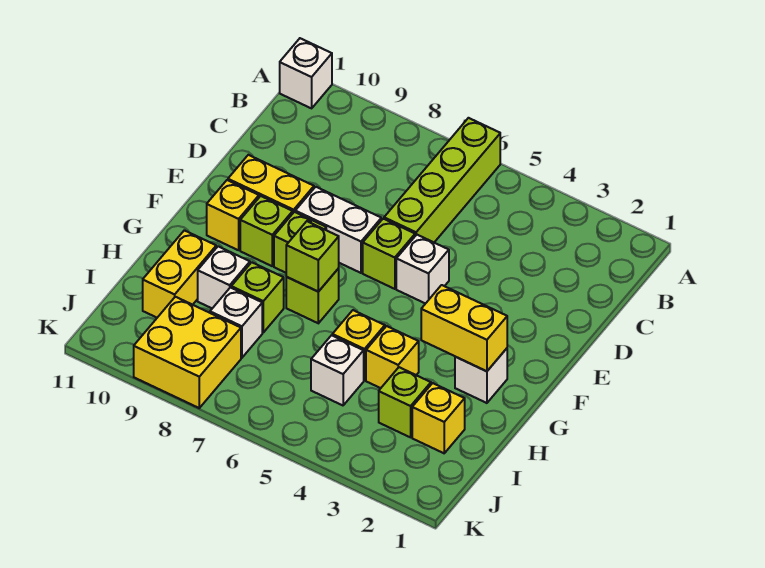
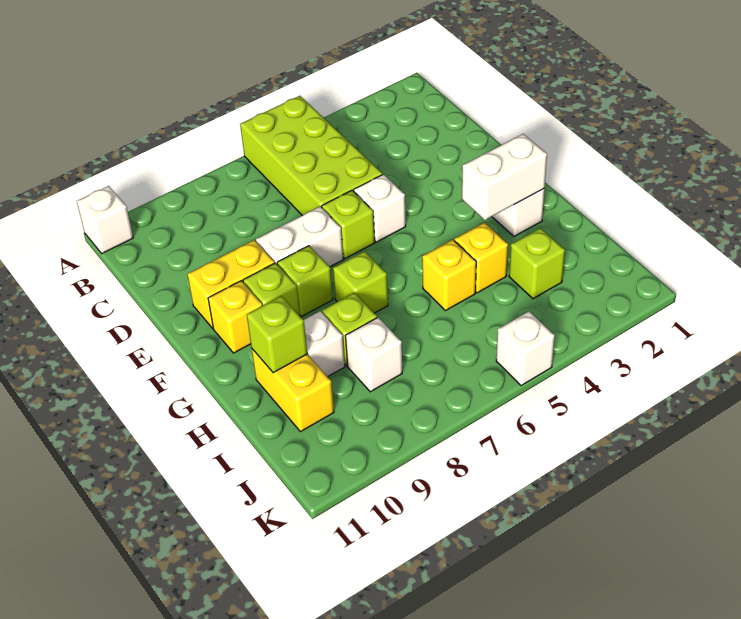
lime brick A6:D6 level 1 -> lime brick A5:D6 level 1
yellow brick G2:G3 level 2 -> white brick G2:G3 level 2
lime brick G7 level 2 -> lime brick H10 level 2
yellow brick I2 level 1 -> none
white brick I5 level 1 -> white brick K5 level 1
yellow brick J8:K9 level 1 -> none

